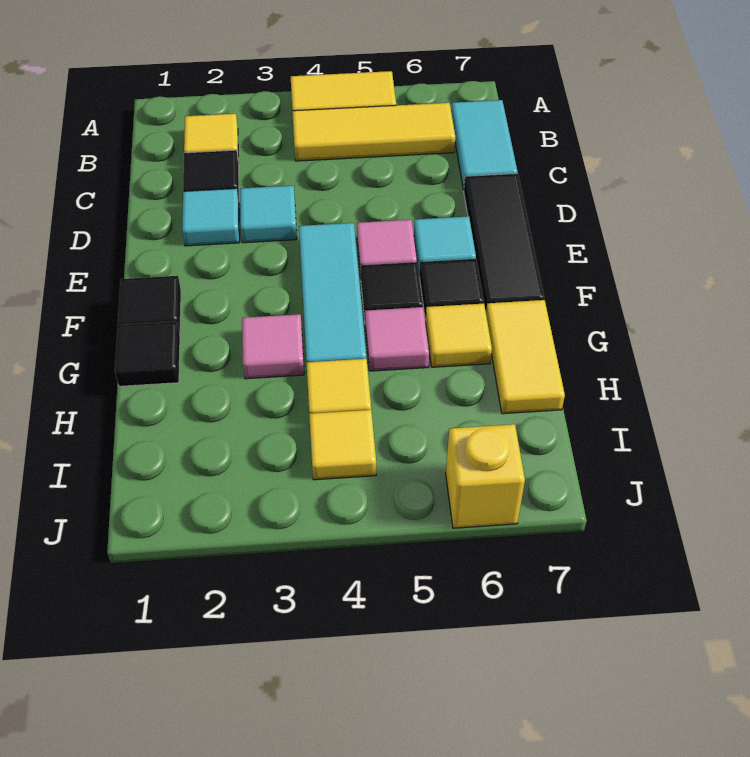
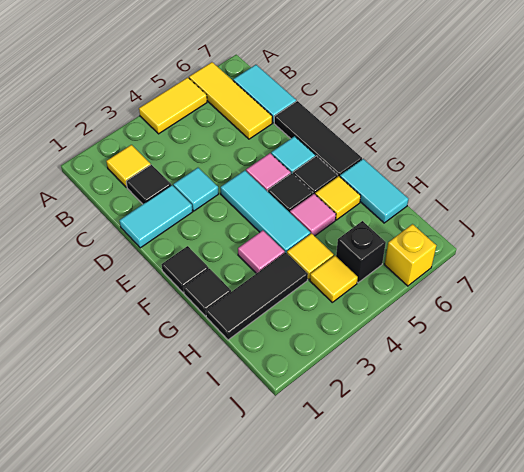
yellow tile B4:B6 level 1 -> yellow tile A6:C6 level 1
cyan tile D2 level 1 -> cyan tile D1:D2 level 1
yellow tile G7:H7 level 1 -> cyan tile G7:H7 level 1
none -> black tile H1:H3 level 1
none -> black brick I5 level 1

